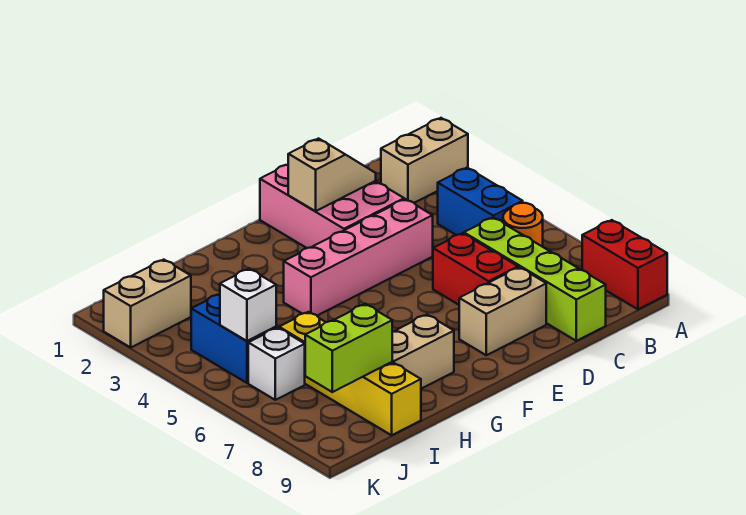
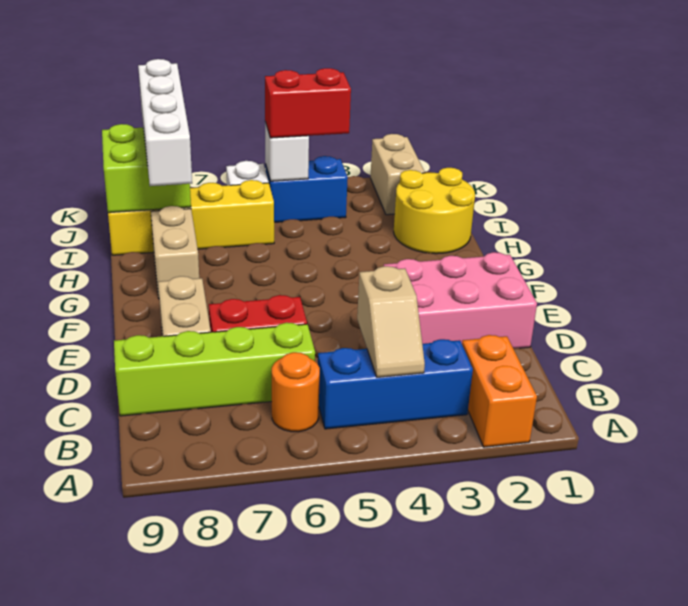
tan brick A2:B2 level 1 -> orange brick A2:B2 level 1
red brick A8:A9 level 1 -> red brick J4:J5 level 3
blue brick B4:B5 level 1 -> blue brick B3:B5 level 1
tan slope D2:E2 level 2 top E -> tan slope B4:C4 level 2 top C
pink brick D4:G4 level 1 -> none
none -> yellow round brick H1:I2 level 1
none -> white brick H8:K8 level 3
lime brick I8:J8 level 2 -> lime brick I8:J9 level 2

